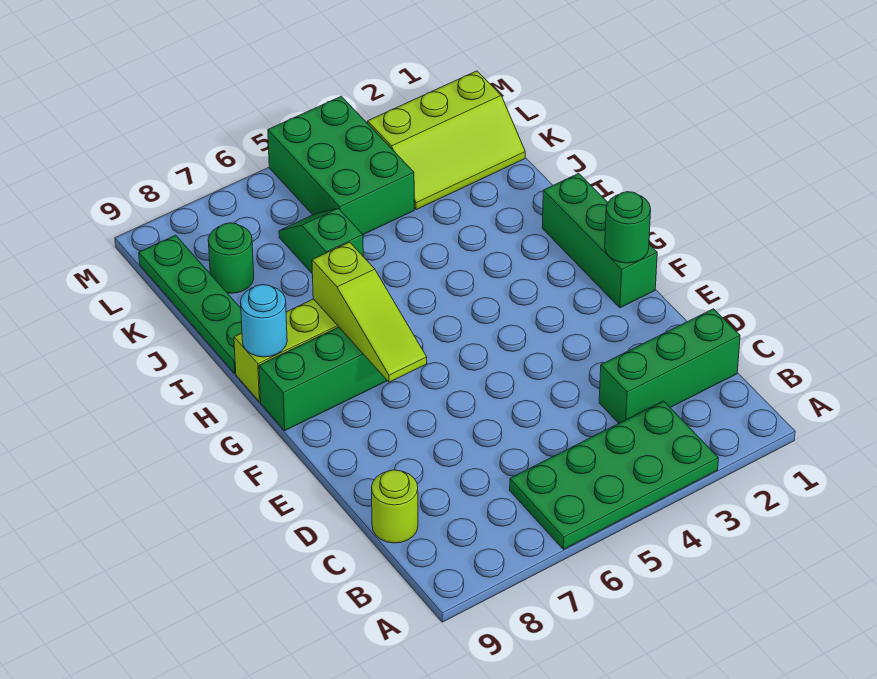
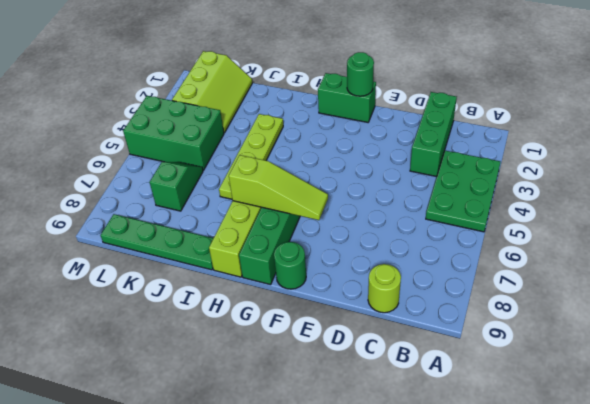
green plate A3:B6 level 1 -> green plate A3:B5 level 1
green brick F1:H1 level 1 -> green brick F1:G1 level 1
cyan round brick H9 level 2 -> none
none -> lime plate I3:I6 level 1
green slope J6:K6 level 1 top J -> green slope K6:K7 level 1 top 7
green round brick K8 level 1 -> green round brick F9 level 1

